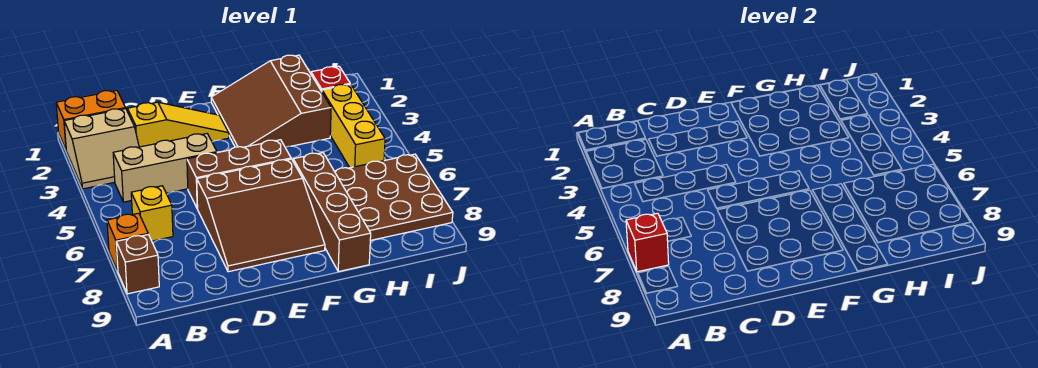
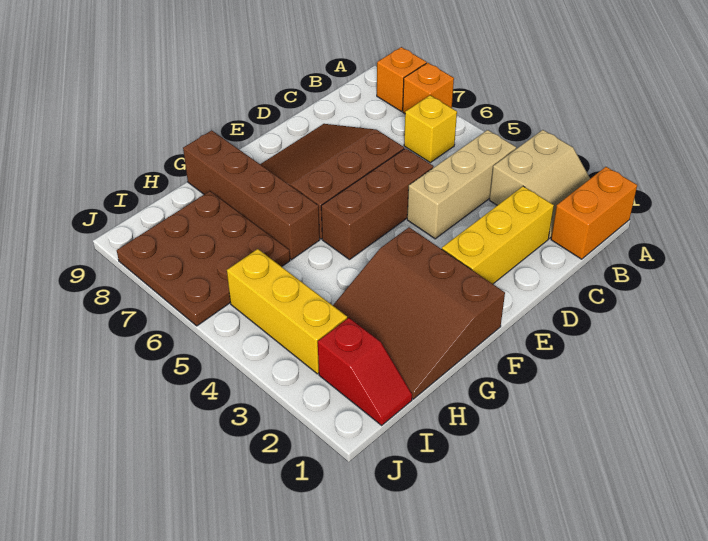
tan slope A2:B3 level 1 top 2 -> tan slope A2:B3 level 1 top 3
red brick A7 level 2 -> none
brown brick A8 level 1 -> orange brick A8 level 1
yellow slope C2:E2 level 1 top C -> yellow brick C2:E2 level 1
brown slope F1:H3 level 1 top H -> brown slope F1:H3 level 1 top F

